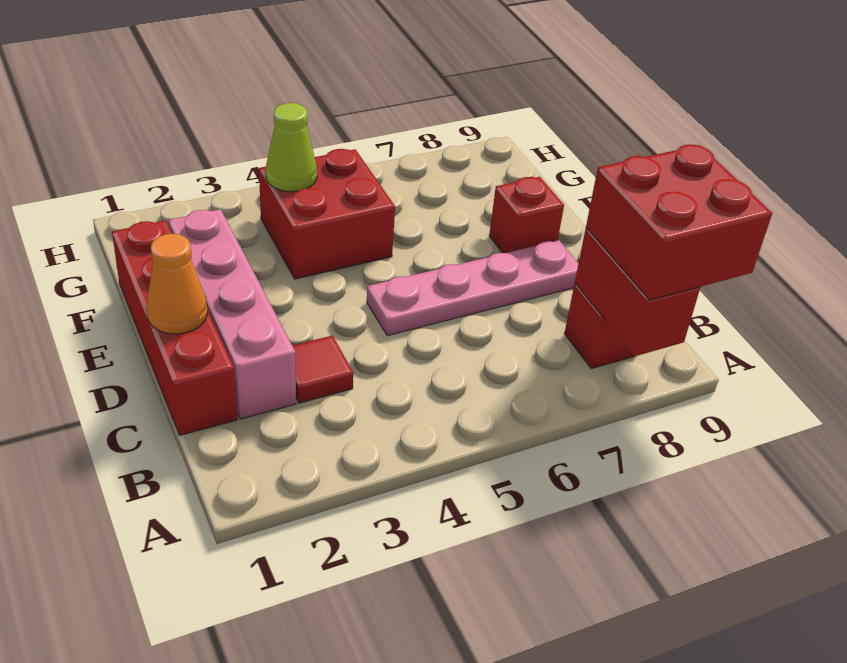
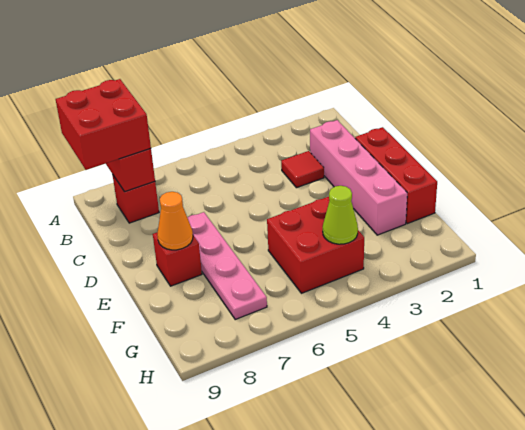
red brick C1:F1 level 1 -> red brick D1:F1 level 1
orange cone D1 level 2 -> orange cone E8 level 2
pink plate D5:D8 level 1 -> pink plate D7:G7 level 1

